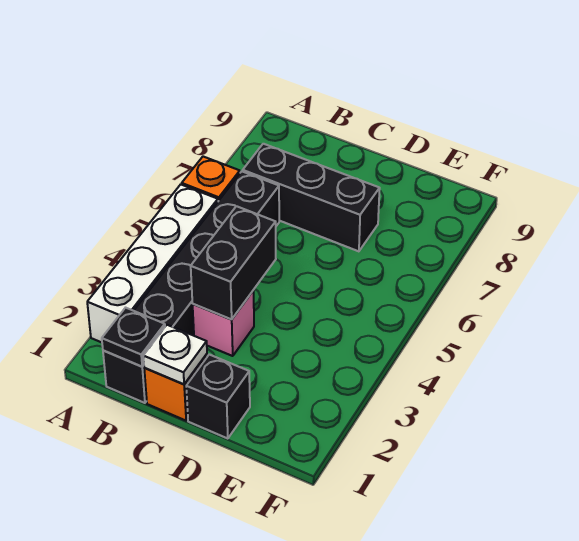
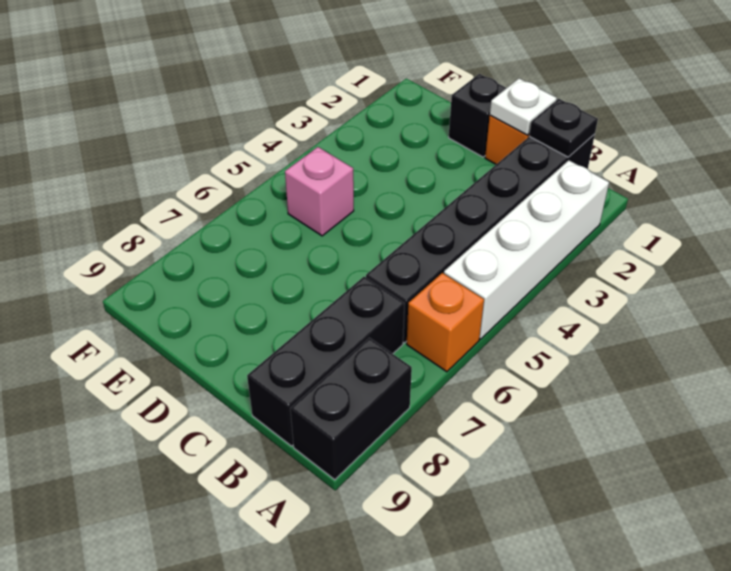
black brick B7:D7 level 1 -> black brick B7:B9 level 1
pink brick C3 level 1 -> pink brick E5 level 1
black brick C3:C4 level 2 -> black brick A8:A9 level 1

